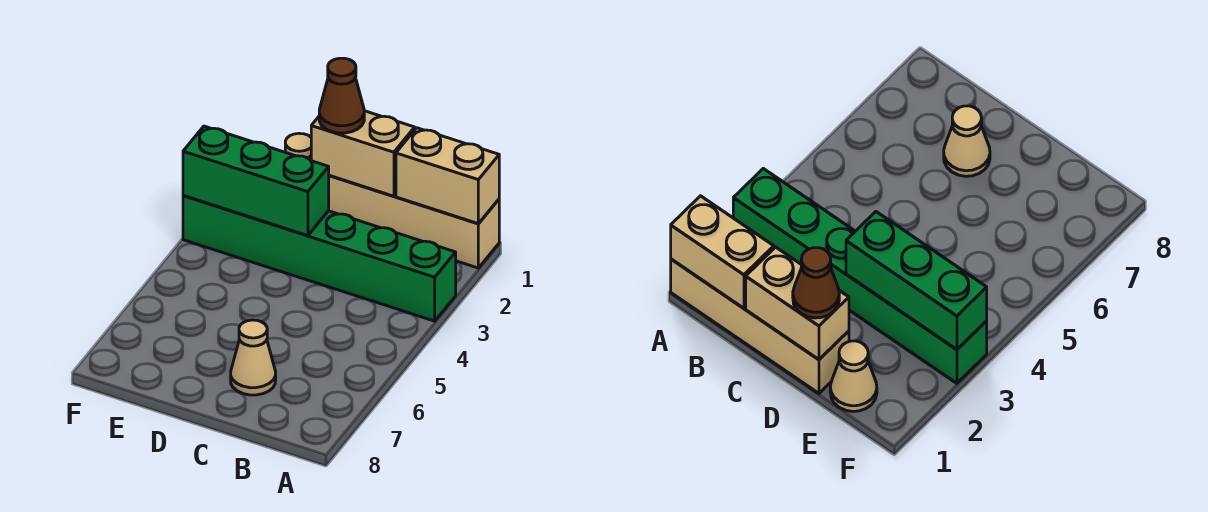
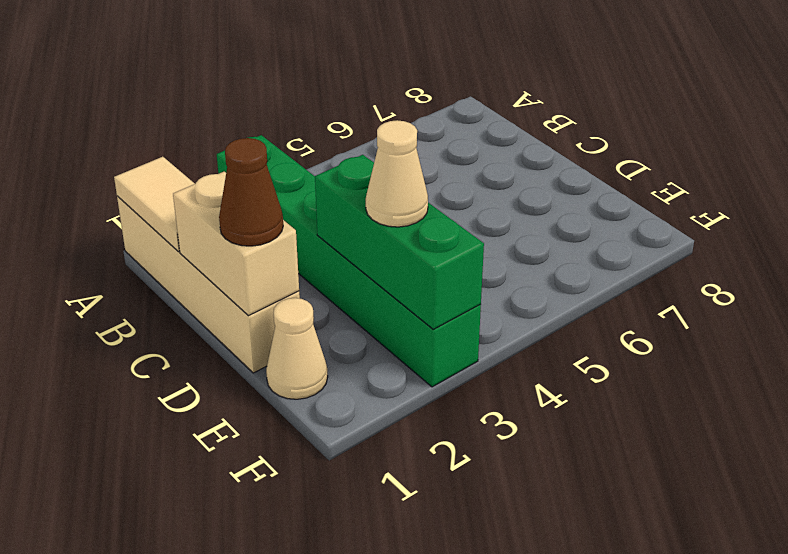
tan brick A1:B1 level 2 -> tan tile A1:B1 level 2
tan cone C7 level 1 -> tan cone E3 level 3

